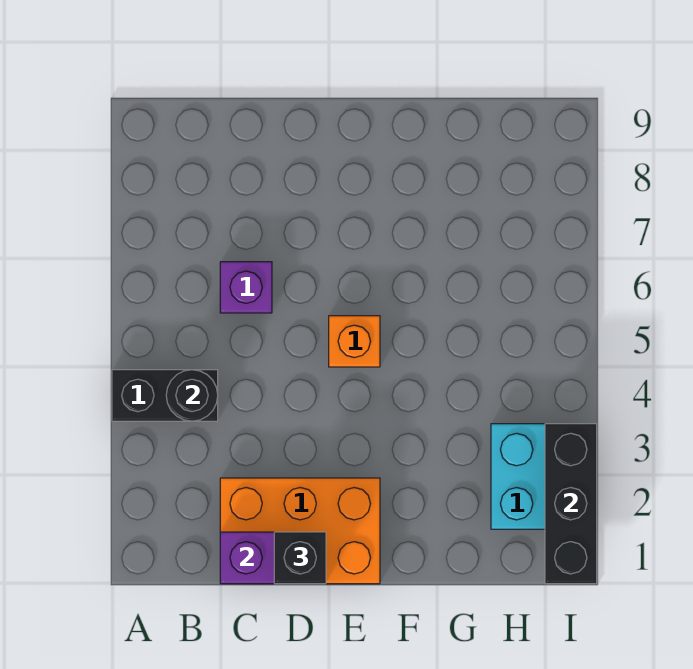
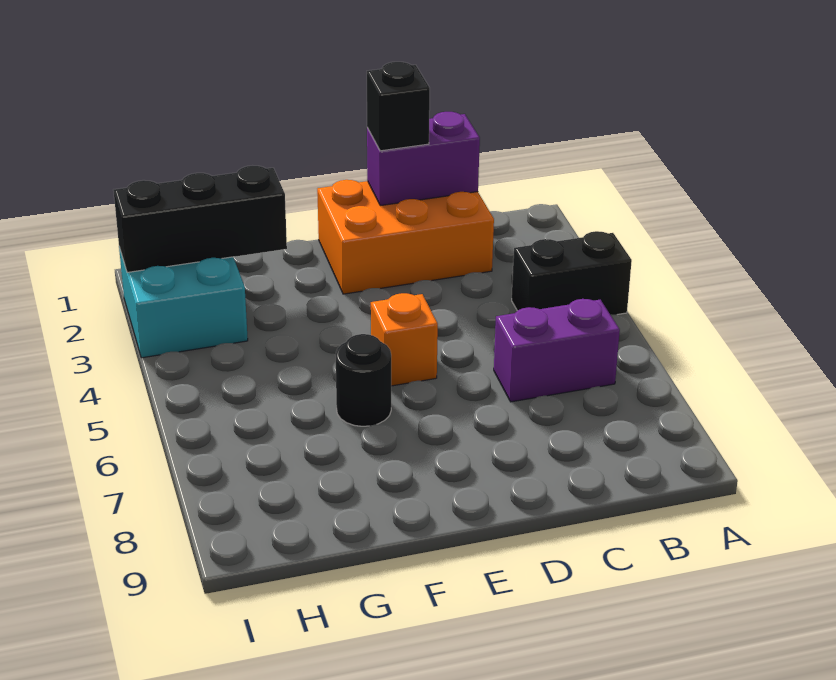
black round brick B4 level 2 -> black round brick F6 level 1
purple brick C6 level 1 -> purple brick B6:C6 level 1
black brick I1:I3 level 2 -> black brick G2:I2 level 2

